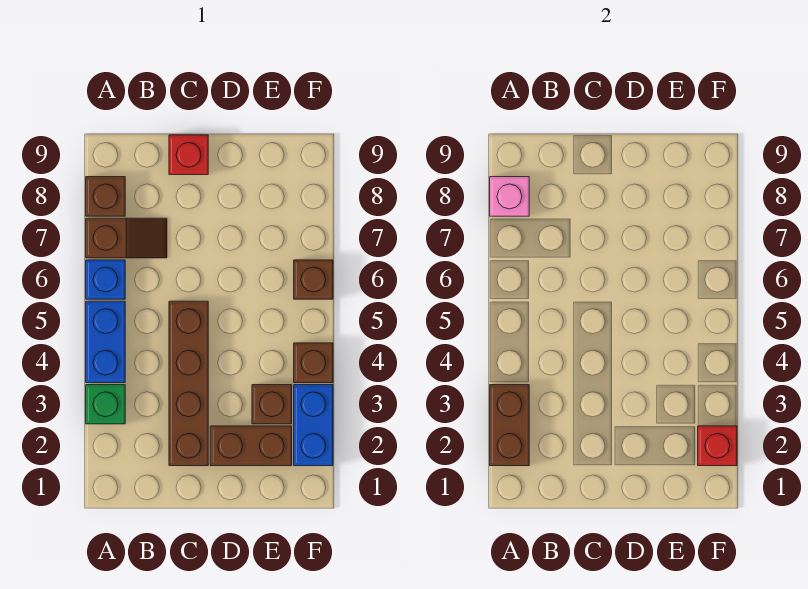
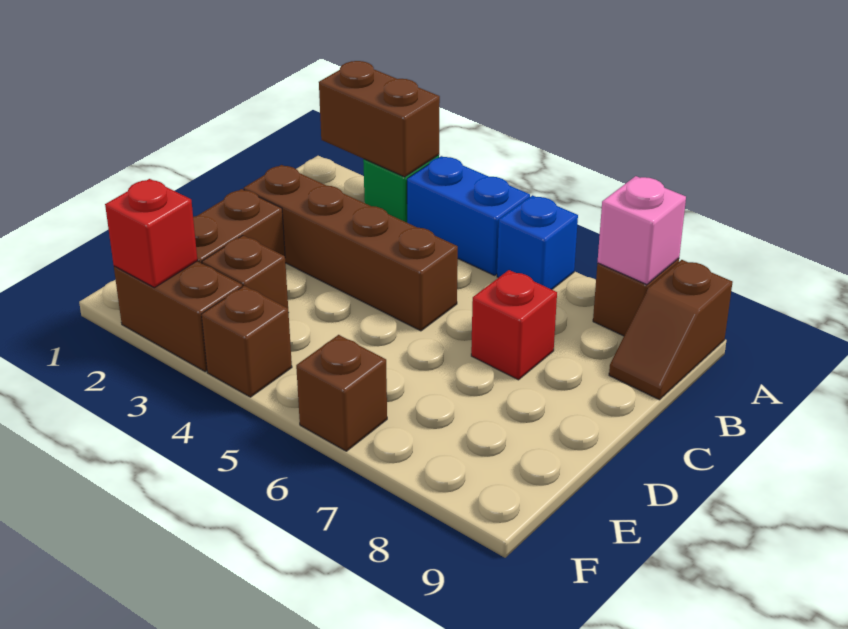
brown slope A7:B7 level 1 top A -> brown slope A9:B9 level 1 top A
red brick C9 level 1 -> red brick C7 level 1
blue brick F2:F3 level 1 -> brown brick F2:F3 level 1

